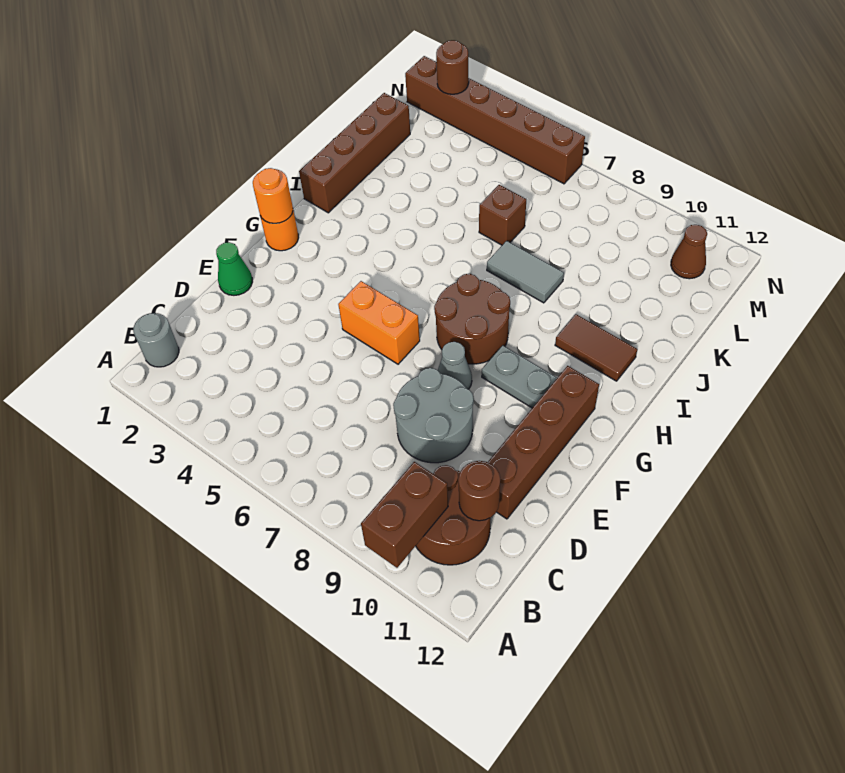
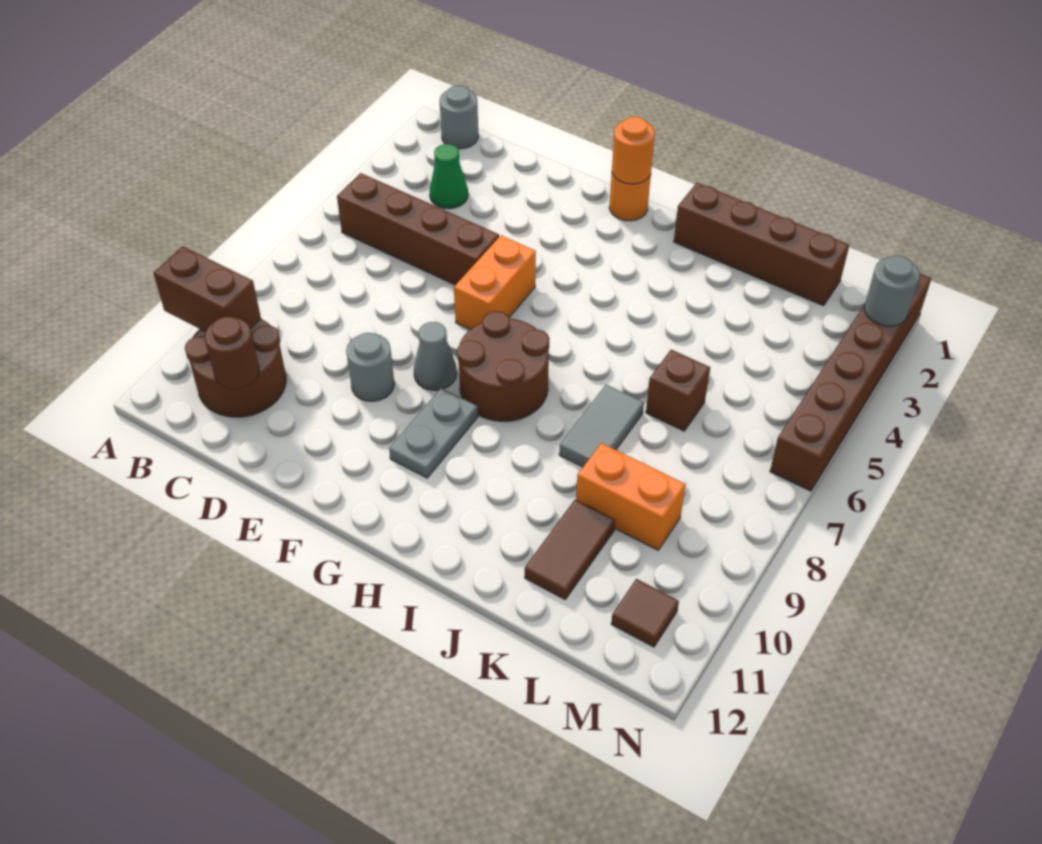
grey round brick D8:E9 level 1 -> grey round brick E9 level 1
brown brick D11:G11 level 1 -> brown brick B5:E5 level 1
green cone E1 level 1 -> green cone C3 level 1
brown tile I10:I11 level 1 -> brown tile K10:K11 level 1
none -> orange brick K9:L9 level 1
brown cone M11 level 1 -> brown tile M11 level 1
brown round brick N2 level 2 -> grey round brick N2 level 2

